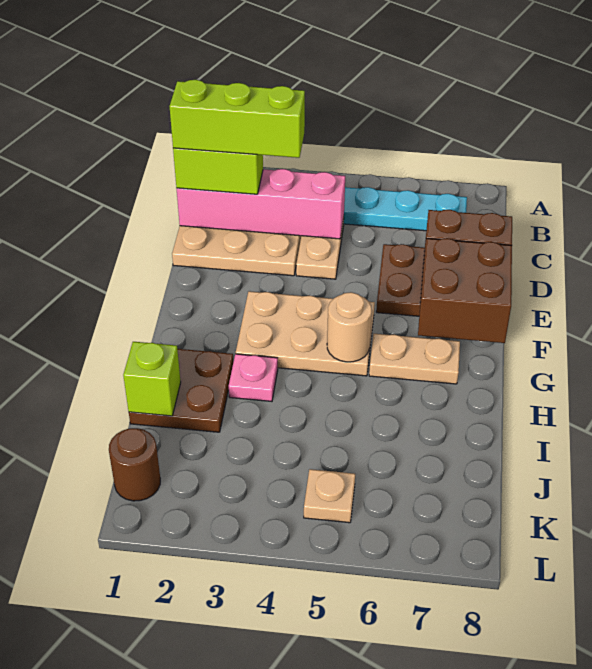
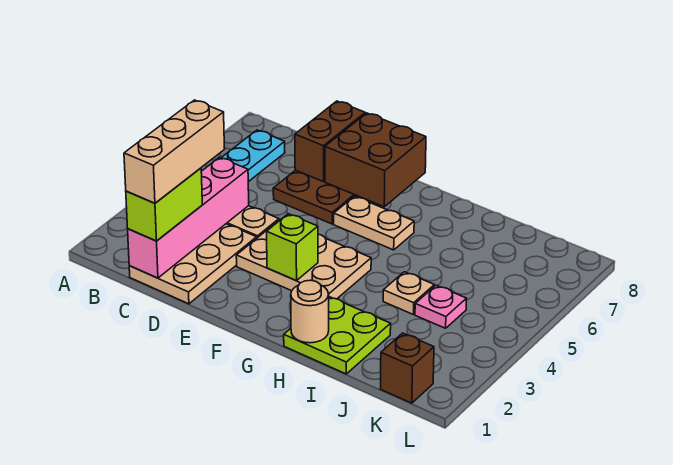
lime brick C1:C3 level 4 -> tan brick C1:C3 level 4
tan plate F3:G5 level 1 -> tan plate E3:G4 level 1
tan round brick G5 level 2 -> tan round brick H1 level 2
tan plate G6:G7 level 1 -> tan plate F6:G6 level 1
brown plate H1:I2 level 1 -> lime plate H1:I2 level 1
pink plate H3 level 1 -> pink plate J4 level 1
lime brick I1 level 2 -> lime brick F3 level 2
brown round brick K1 level 1 -> brown brick K1 level 1
tan plate K5 level 1 -> tan plate I4 level 1

